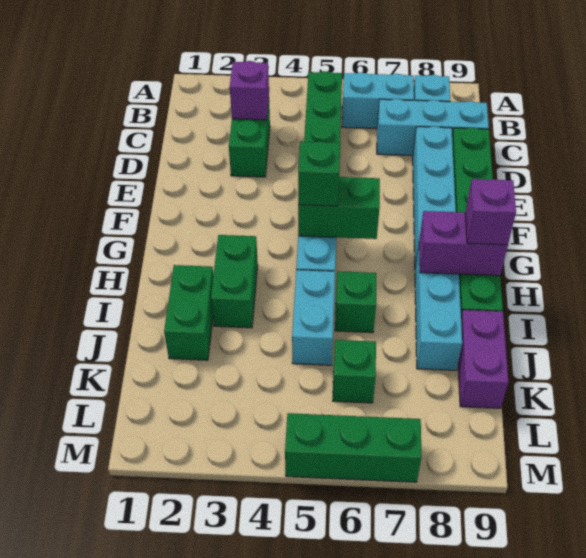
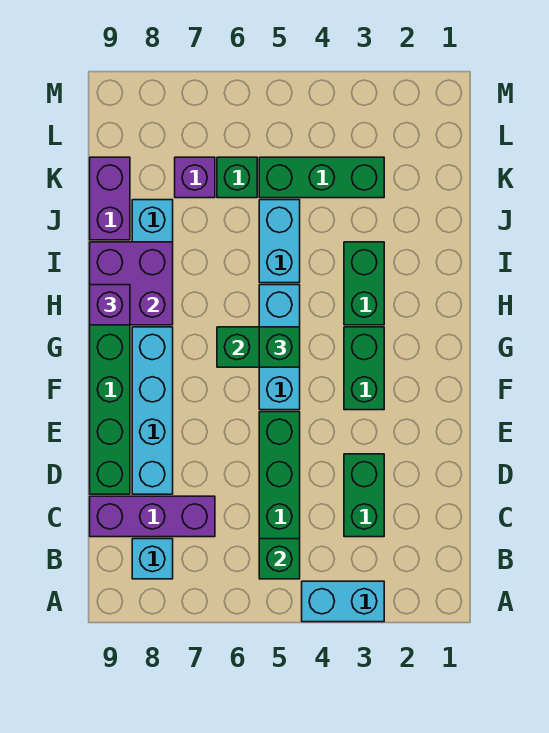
cyan brick B6:B7 level 1 -> cyan brick A3:A4 level 1
purple brick C3 level 2 -> purple brick K7 level 1
cyan brick C7:C9 level 1 -> purple brick C7:C9 level 1
purple brick H8:H9 level 2 -> purple brick H8:I9 level 2
green brick I2:J2 level 1 -> green brick F3:G3 level 1
green brick I6 level 1 -> green brick B5 level 2
green brick M5:M7 level 1 -> green brick K3:K5 level 1

